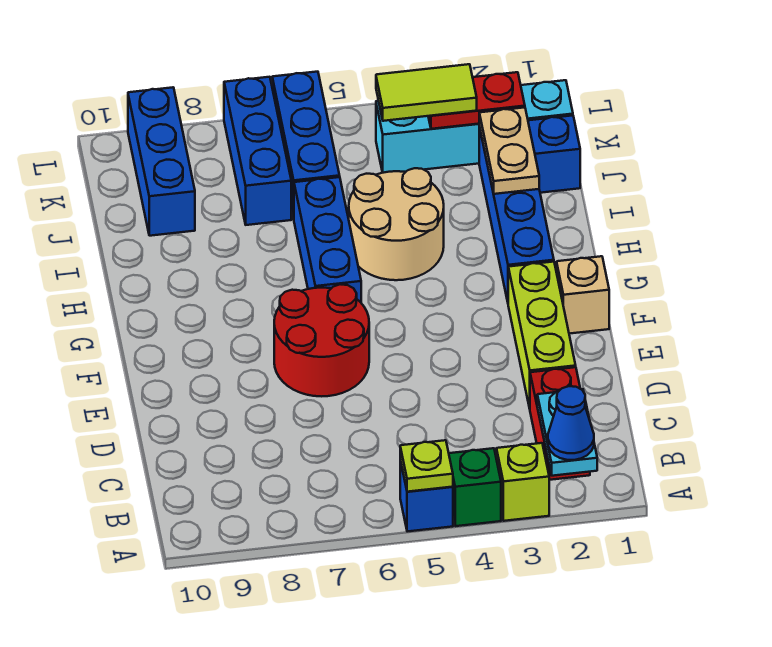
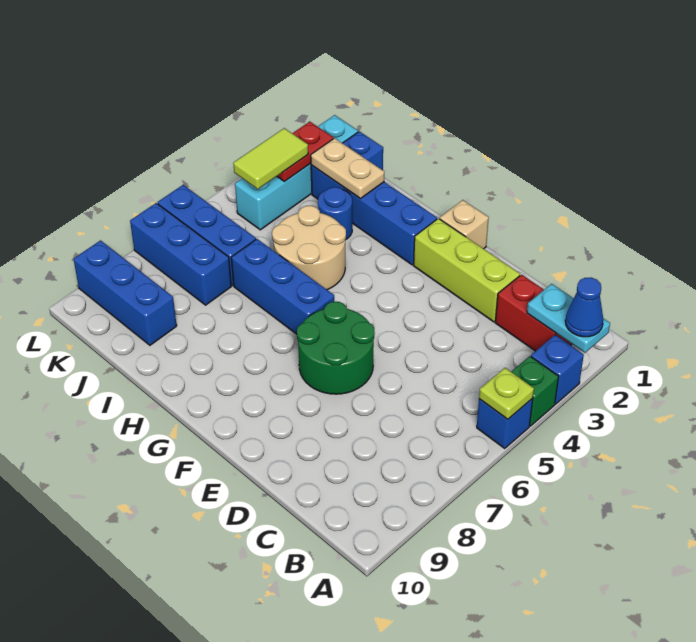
lime brick A3 level 1 -> blue brick A3 level 1
red round brick E6:F7 level 1 -> green round brick E6:F7 level 1
none -> blue round brick I3 level 1

